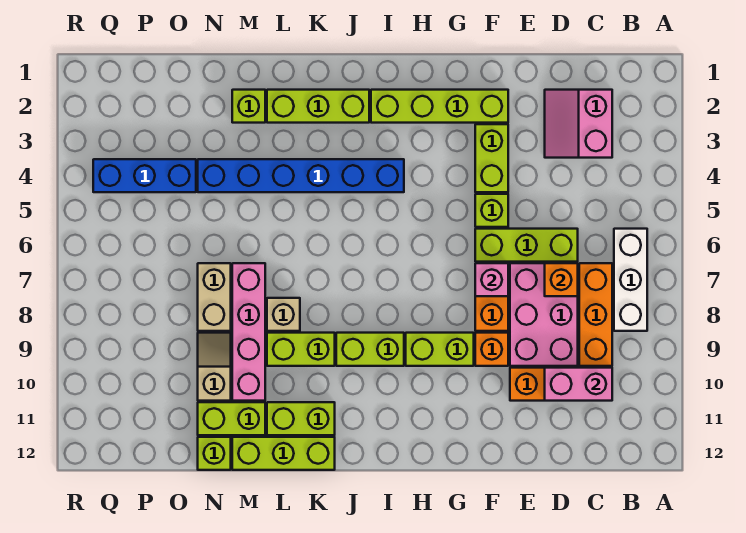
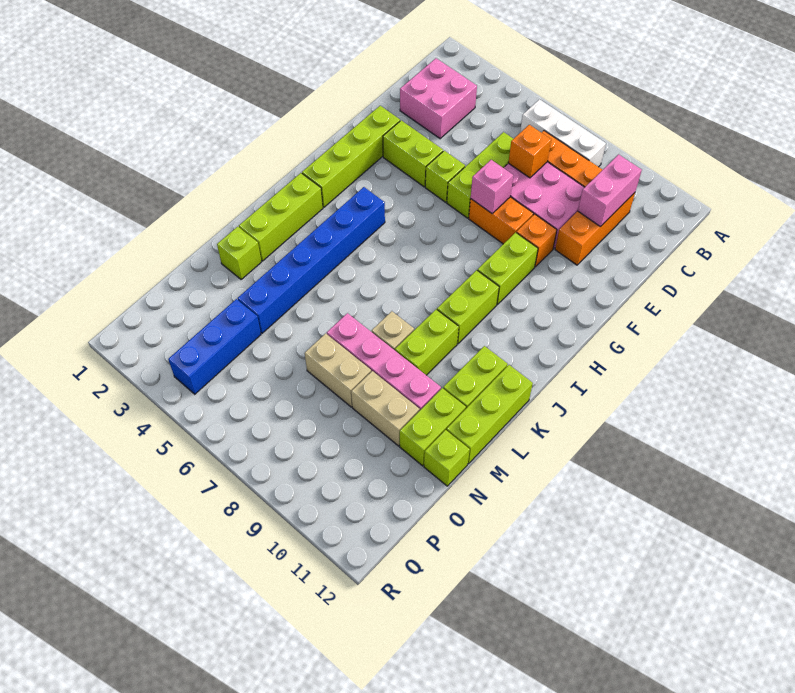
pink slope C2:D3 level 1 top C -> pink brick C2:D3 level 1
tan slope N9:N10 level 1 top 10 -> tan brick N9:N10 level 1

